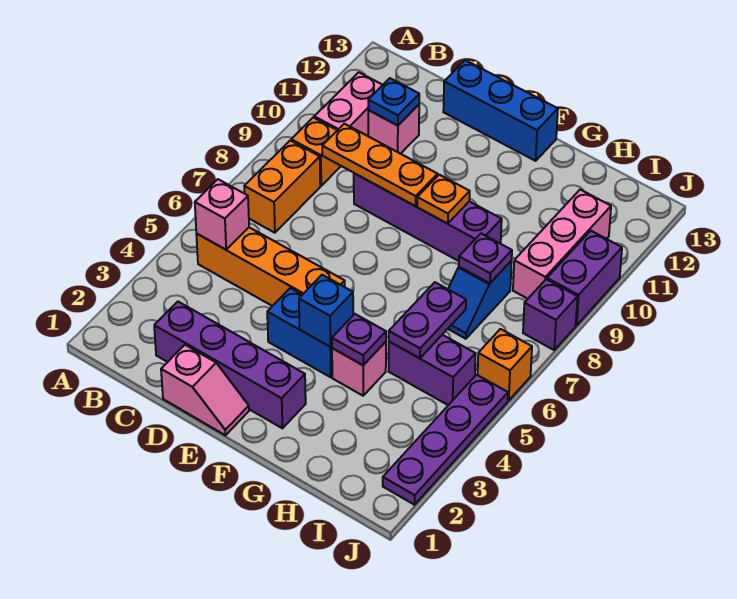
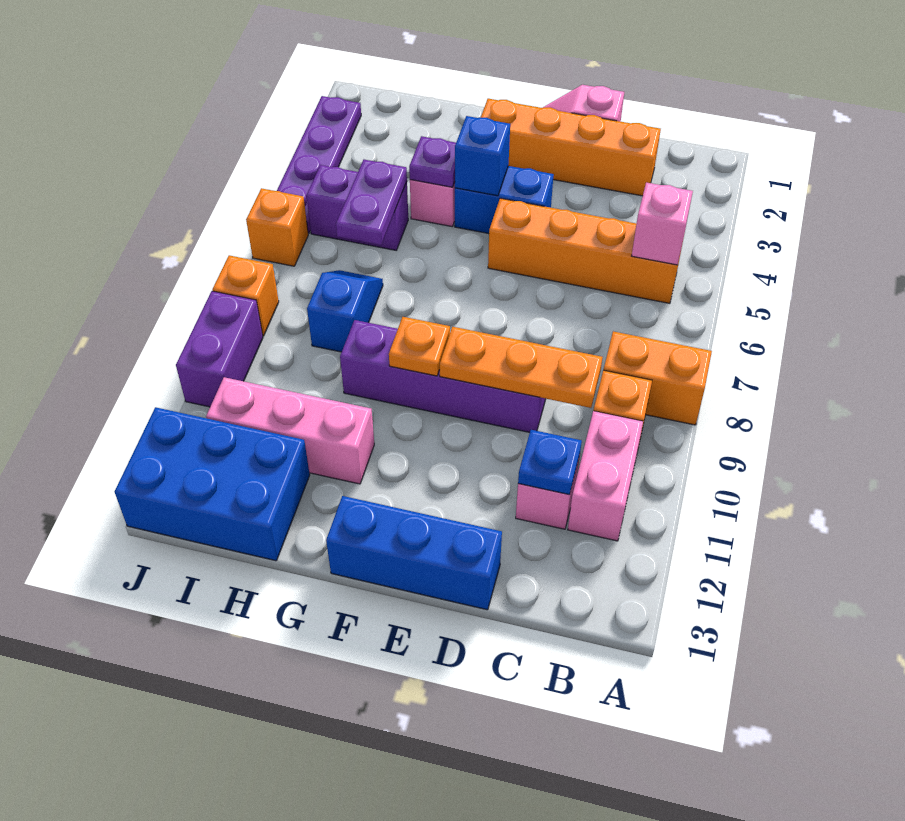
orange brick B7:B8 level 1 -> orange brick A8:B8 level 1
purple brick C2:F2 level 1 -> orange brick C2:F2 level 1
purple plate H8 level 2 -> none
none -> blue brick H12:J13 level 1
pink brick I9:I11 level 1 -> pink brick G11:I11 level 1
purple brick J8 level 1 -> orange brick J8 level 1

